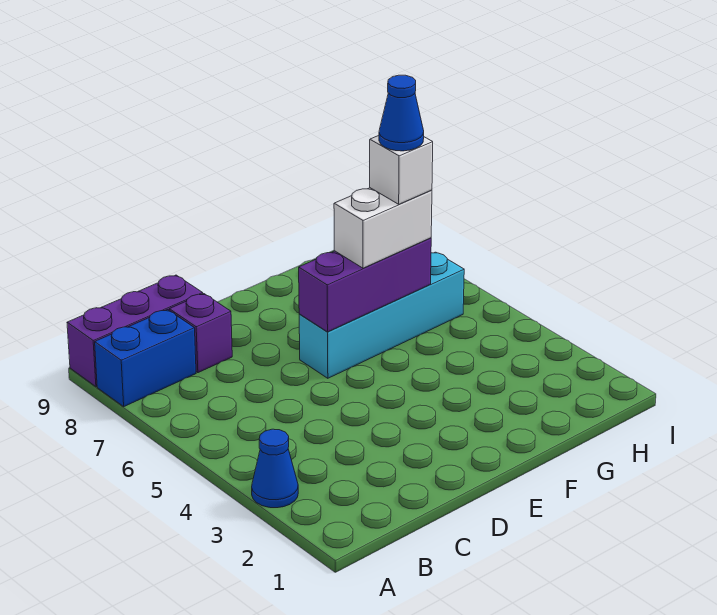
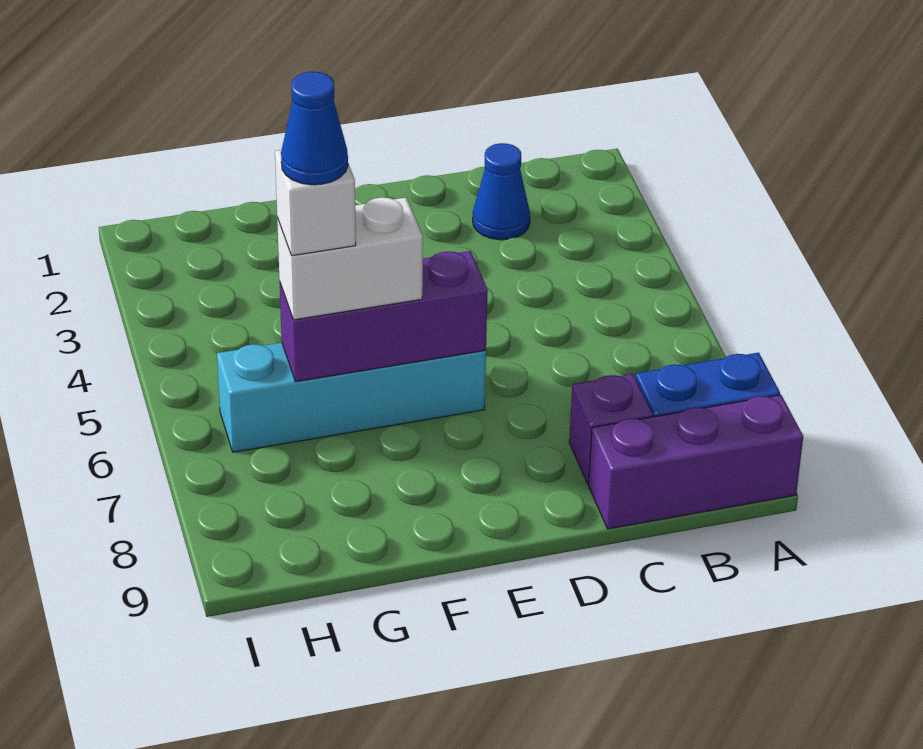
blue cone A3 level 1 -> blue cone C2 level 1

